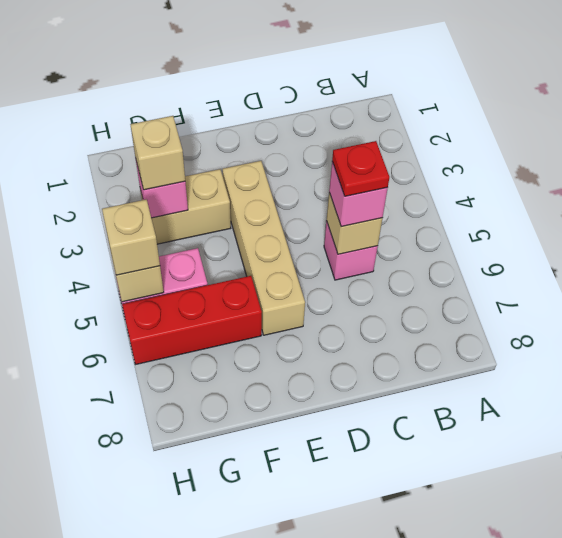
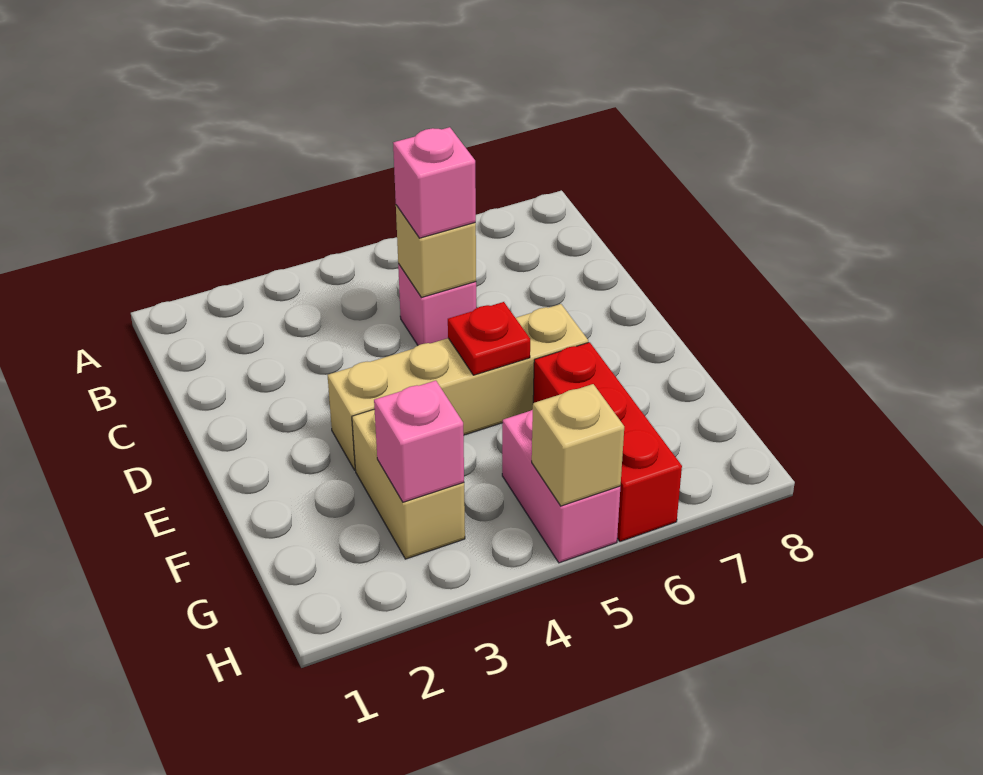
red plate C5 level 4 -> red plate E5 level 2
tan brick G3 level 3 -> none
tan brick H5 level 3 -> none

